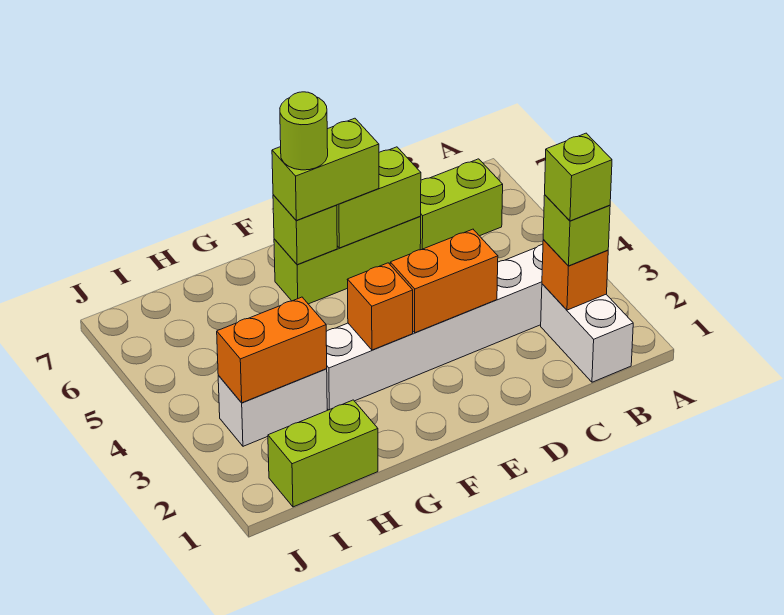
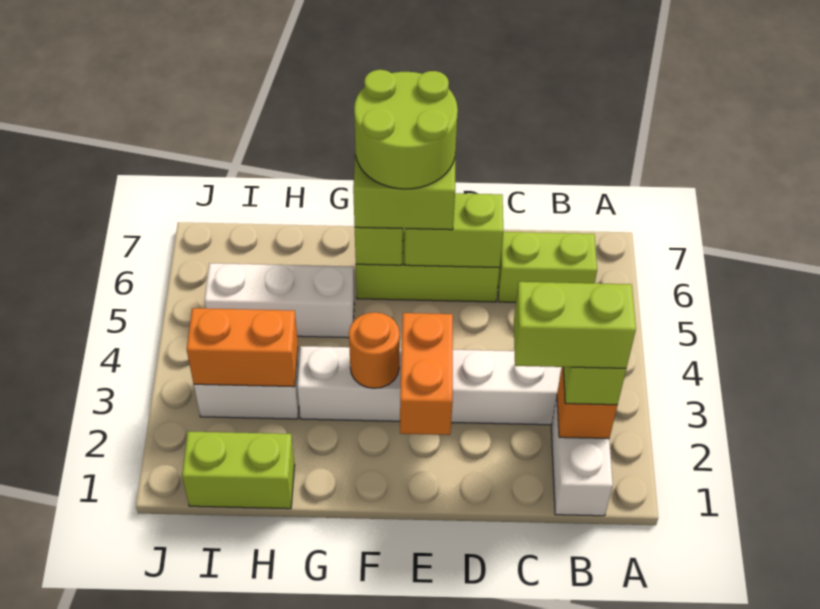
lime brick B2 level 4 -> lime brick B2:C2 level 4
orange brick D3:E3 level 2 -> orange brick E2:E3 level 2
orange brick F3 level 2 -> orange round brick F3 level 2
lime round brick F6 level 4 -> lime round brick E6:F7 level 4
none -> white brick G5:I5 level 1

